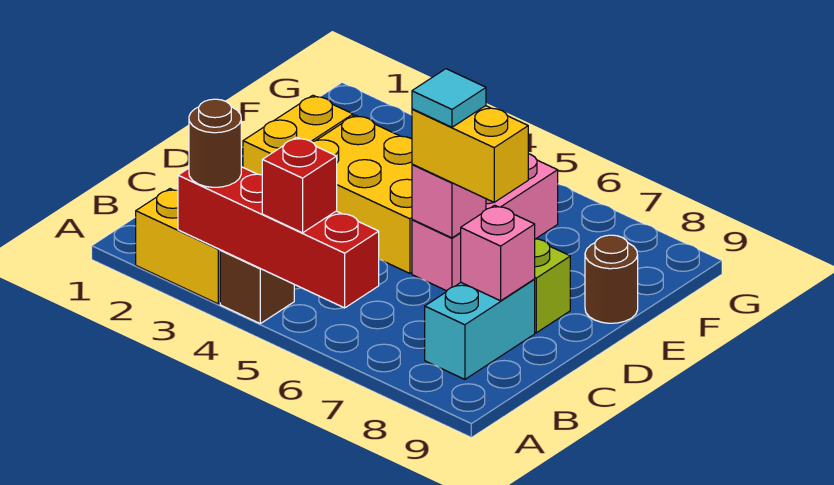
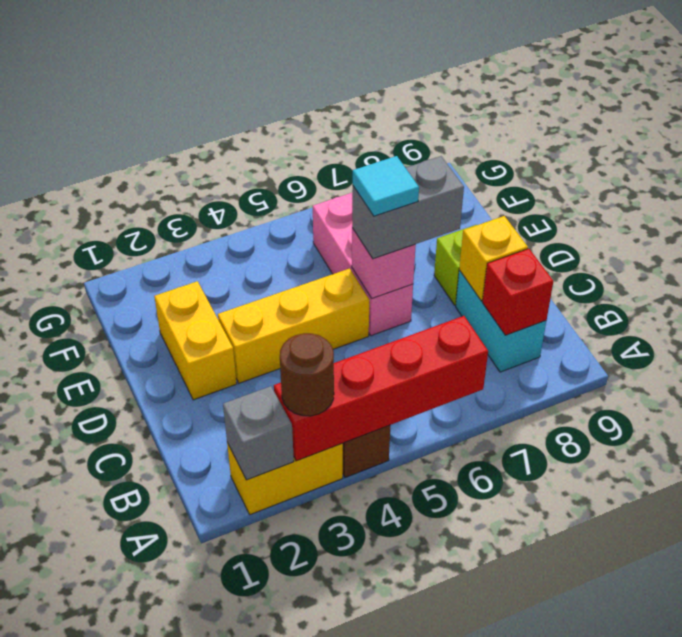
none -> grey brick A2 level 2
red brick A5 level 3 -> red brick B8 level 2
pink brick C8 level 2 -> yellow brick C8 level 2
yellow brick D3:E5 level 1 -> yellow brick D3:D5 level 1
yellow brick D6:D7 level 3 -> grey brick D6:D7 level 3
brown round brick E9 level 1 -> none

